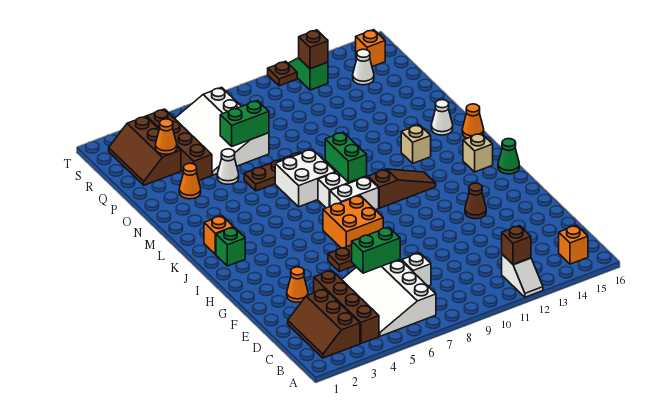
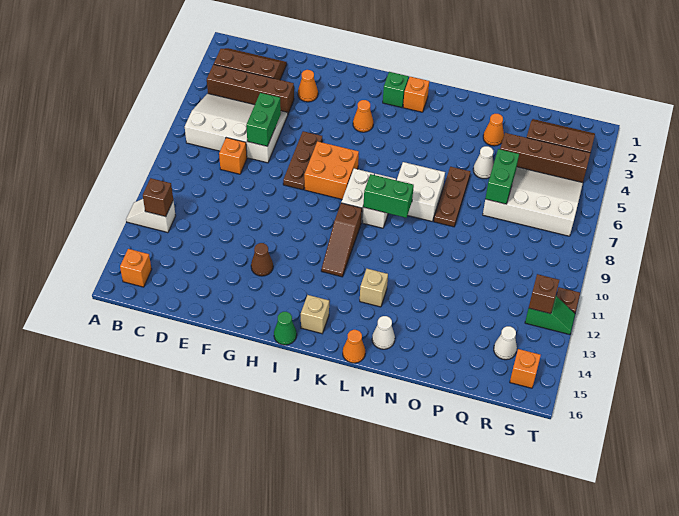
white brick D8 level 1 -> orange brick D8 level 1
orange cone Q3 level 2 -> orange cone I4 level 1

